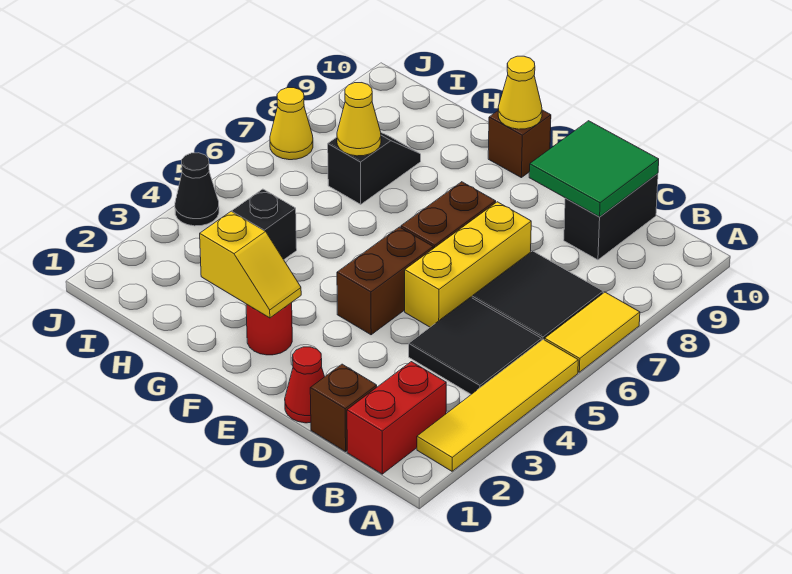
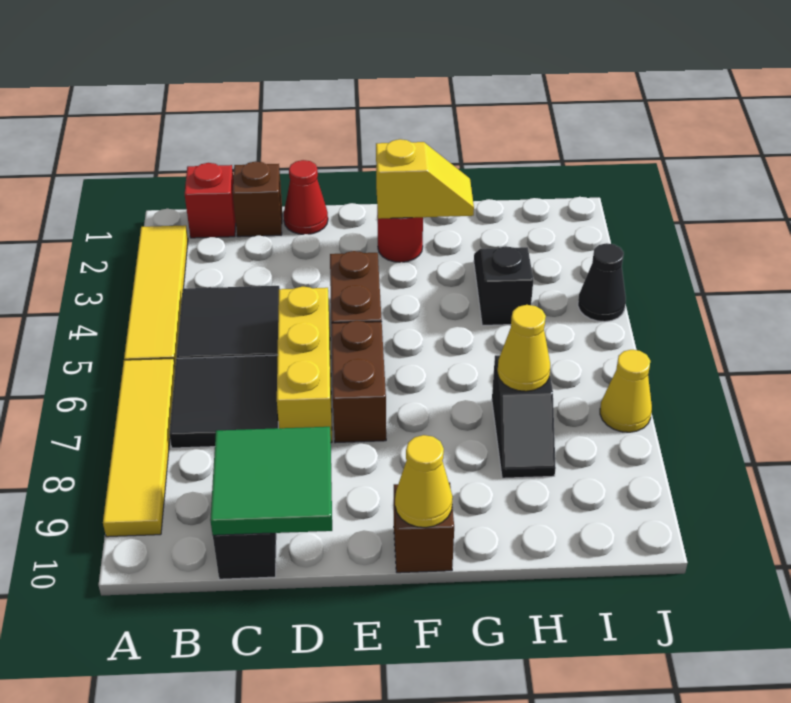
yellow tile A6:A7 level 1 -> yellow tile A6:A9 level 1
red brick B1:B2 level 1 -> red brick B1 level 1
yellow slope F2:G2 level 2 top G -> yellow slope F2:G2 level 2 top F

